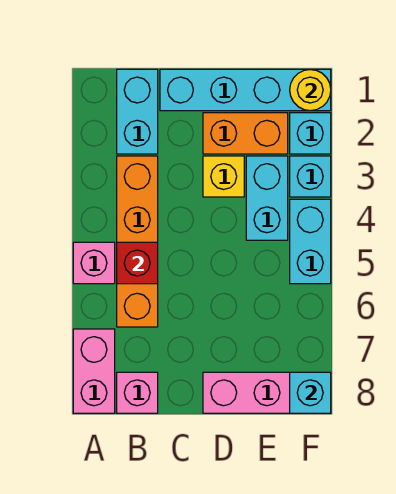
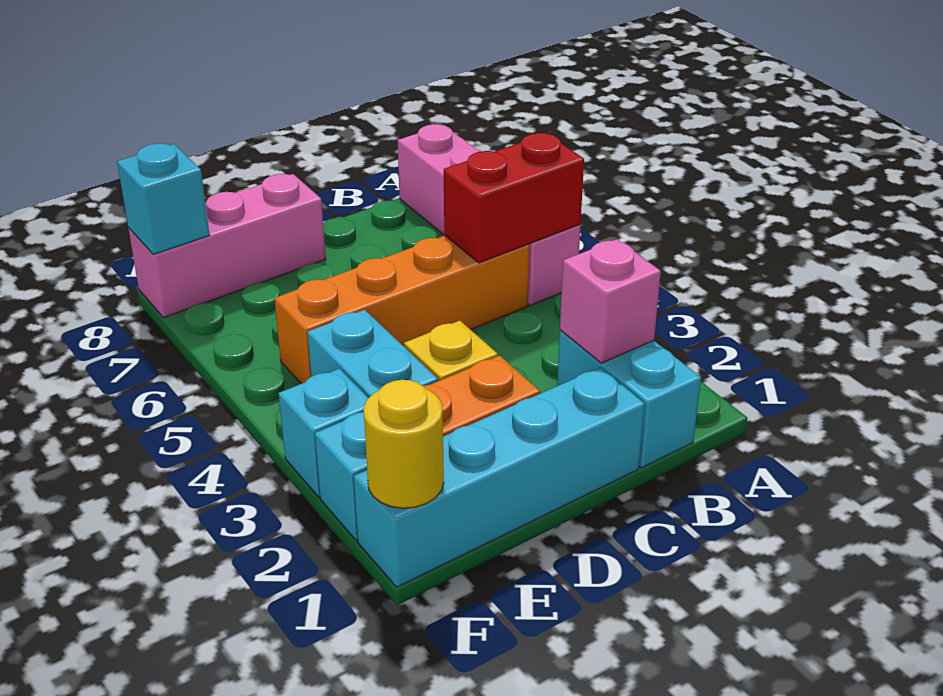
orange brick B3:B6 level 1 -> orange brick B5:E5 level 1
red brick B5 level 2 -> red brick A5:B5 level 2
pink brick B8 level 1 -> pink brick B2 level 2
cyan brick F4:F5 level 1 -> none

